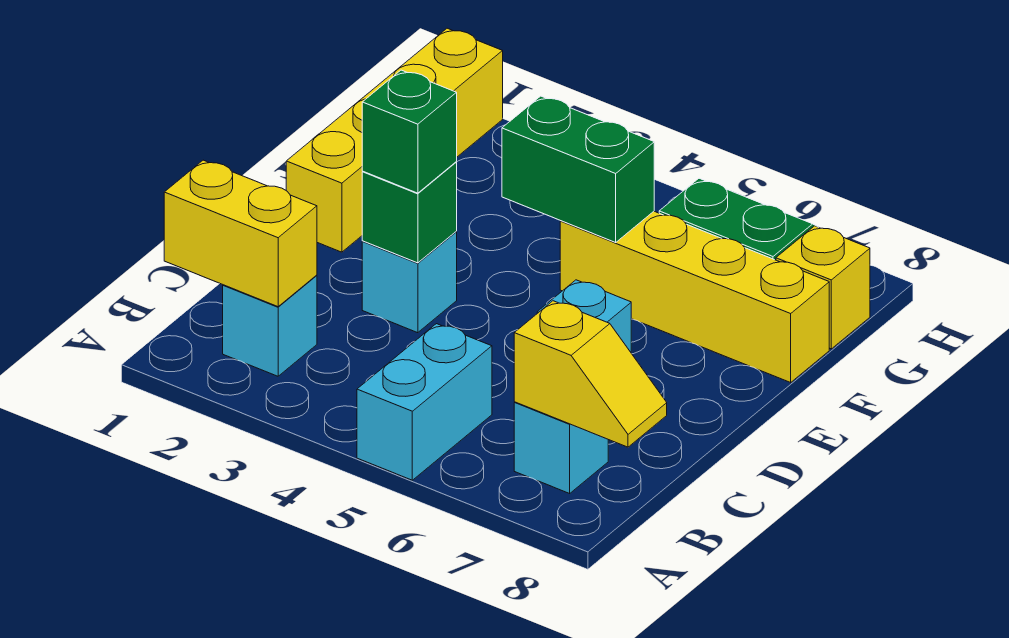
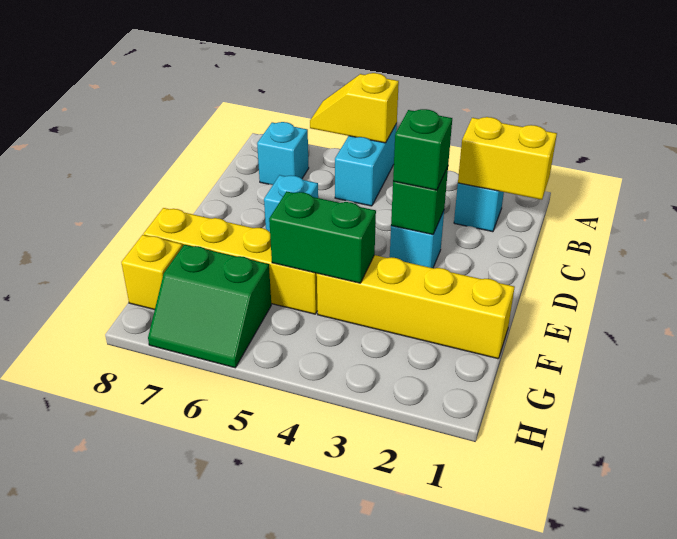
yellow slope B7:B8 level 2 top 7 -> yellow slope A5:A6 level 2 top 5
yellow brick E1:H1 level 1 -> yellow brick F1:F4 level 1

